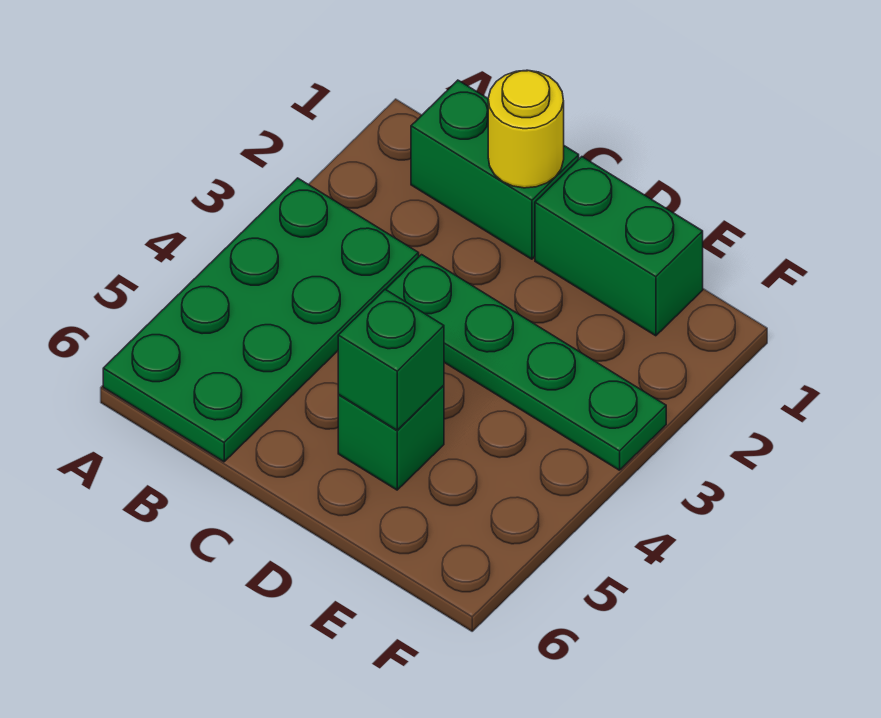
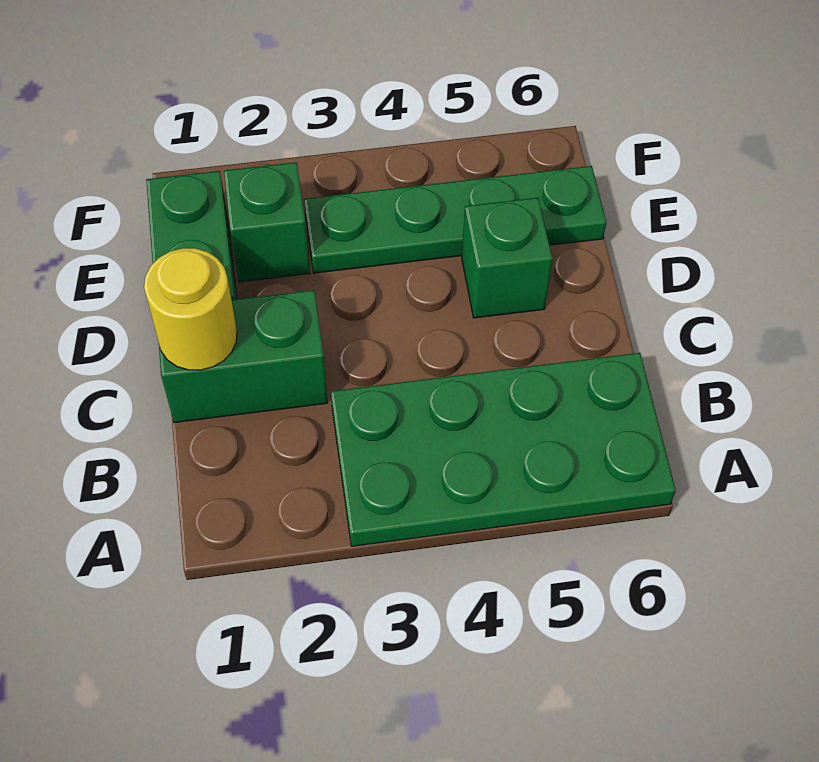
green brick B1:C1 level 1 -> green brick C1:C2 level 1
green plate C3:F3 level 1 -> green plate E3:E6 level 1
green brick D5 level 2 -> green brick E2 level 1

